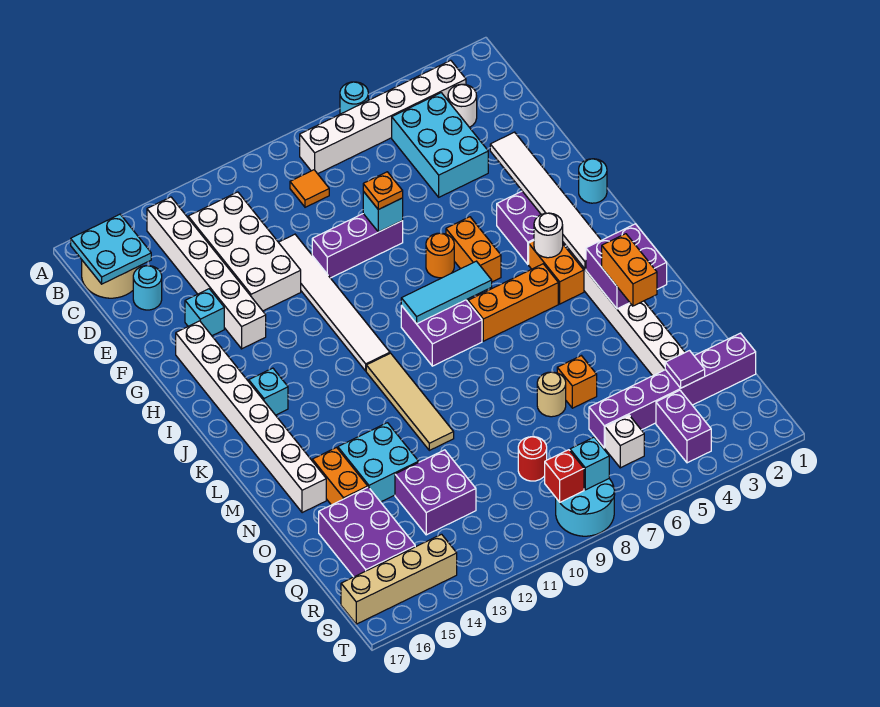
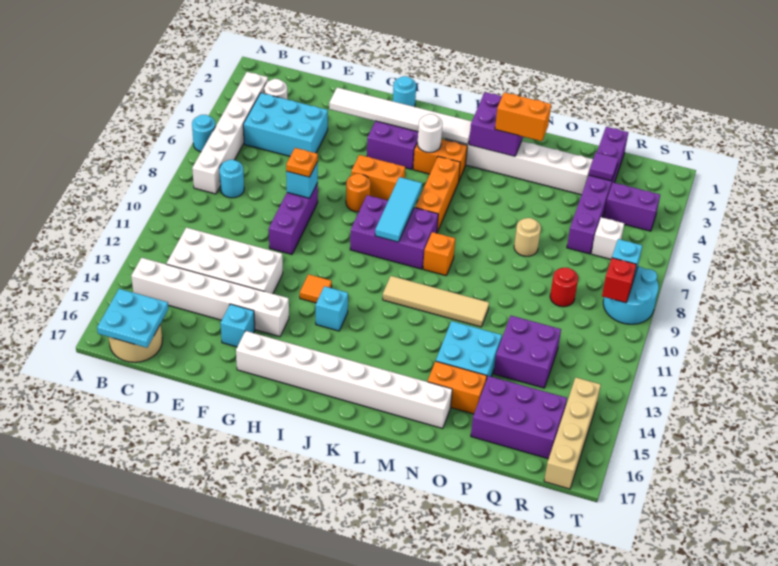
orange tile C9 level 1 -> orange tile H12 level 1
cyan round brick D16 level 1 -> cyan round brick C8 level 1
white tile E11:J11 level 1 -> none
purple brick J8:K9 level 1 -> purple brick I8:K9 level 1
cyan brick J15 level 1 -> cyan brick I13 level 1
orange brick O6 level 1 -> orange brick L9 level 1

